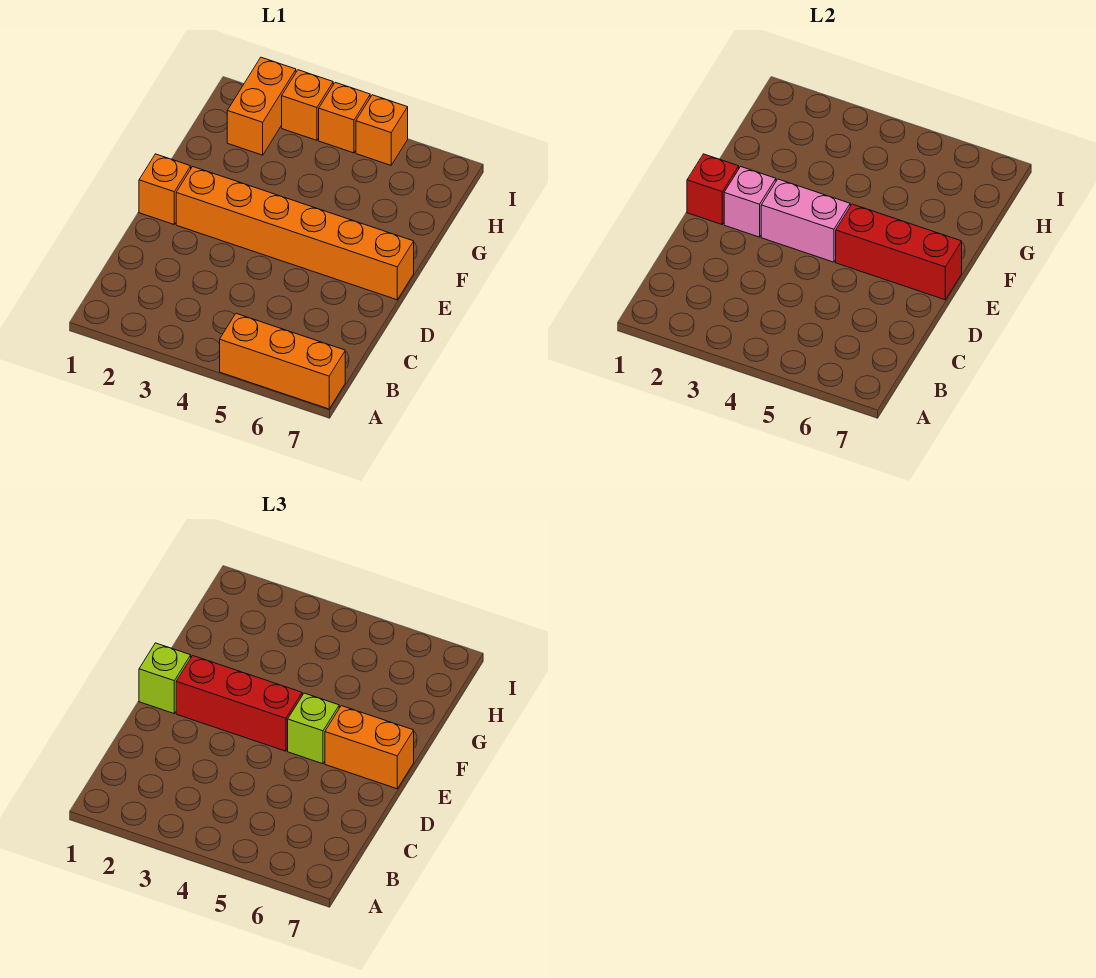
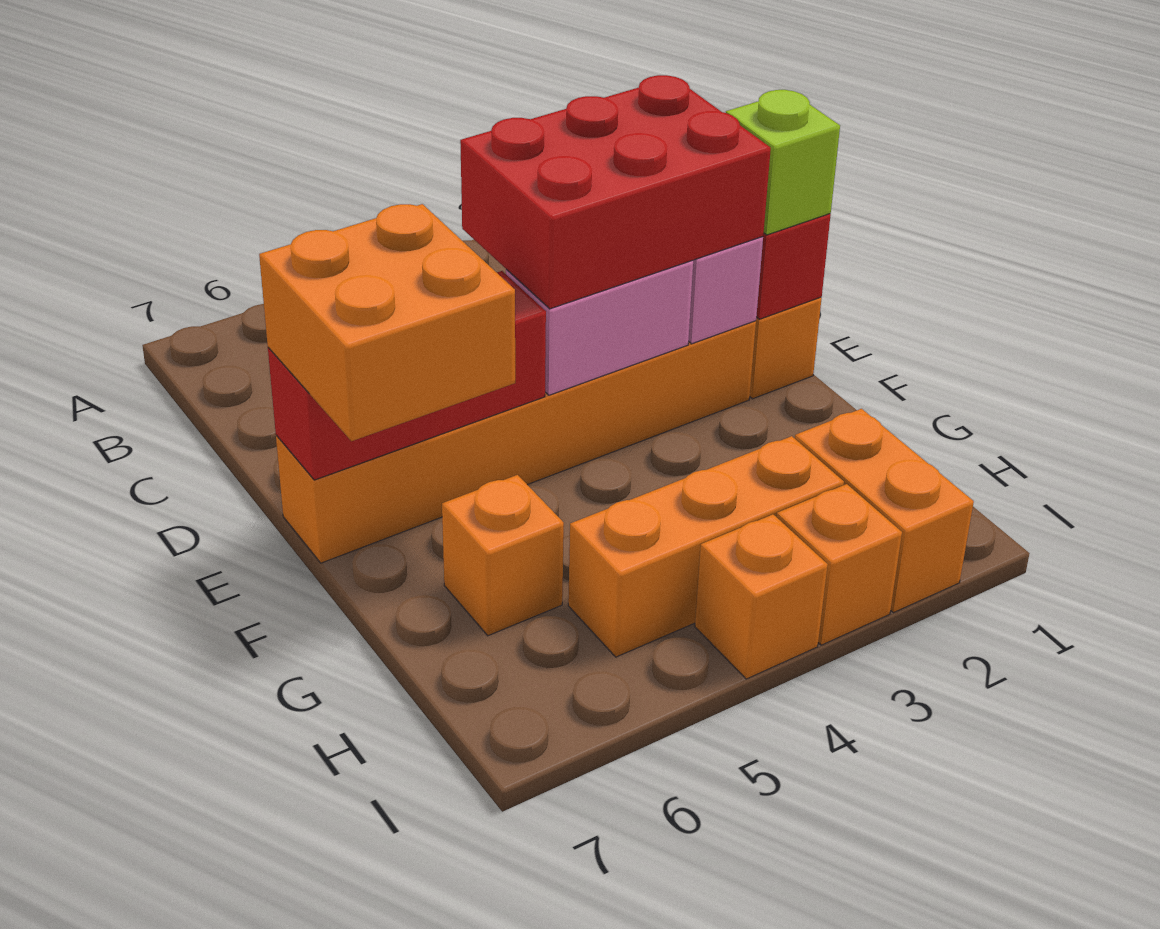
orange brick A5:A7 level 1 -> orange brick H3:H5 level 1
red brick E2:E4 level 3 -> red brick D2:E4 level 3
lime brick E5 level 3 -> none
orange brick E6:E7 level 3 -> orange brick E6:F7 level 3
orange brick I5 level 1 -> orange brick G6 level 1

